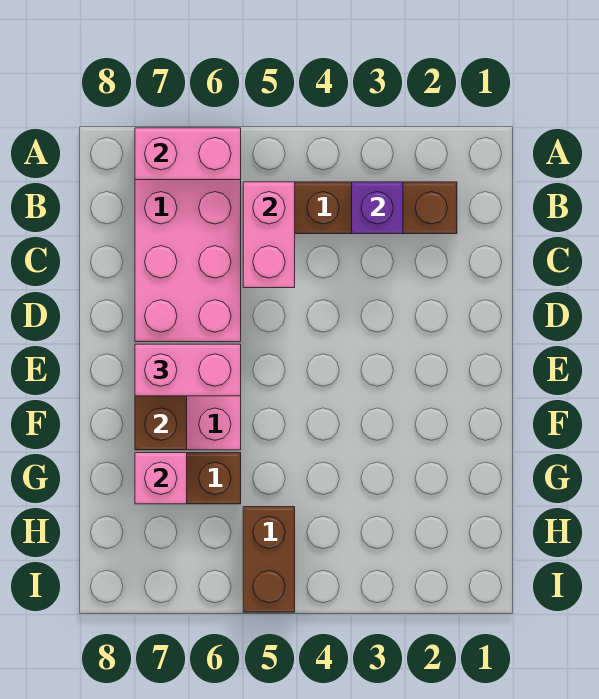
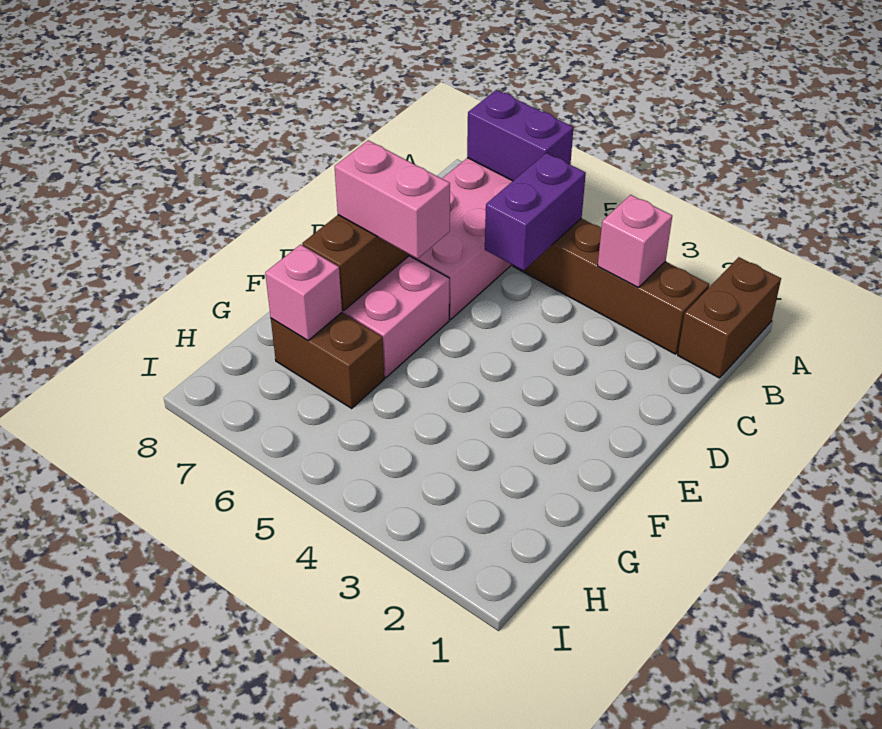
pink brick A6:A7 level 2 -> purple brick A6:A7 level 2
purple brick B3 level 2 -> pink brick B3 level 2
pink brick B5:C5 level 2 -> purple brick B5:C5 level 2
brown brick H5:I5 level 1 -> brown brick A1:B1 level 1

